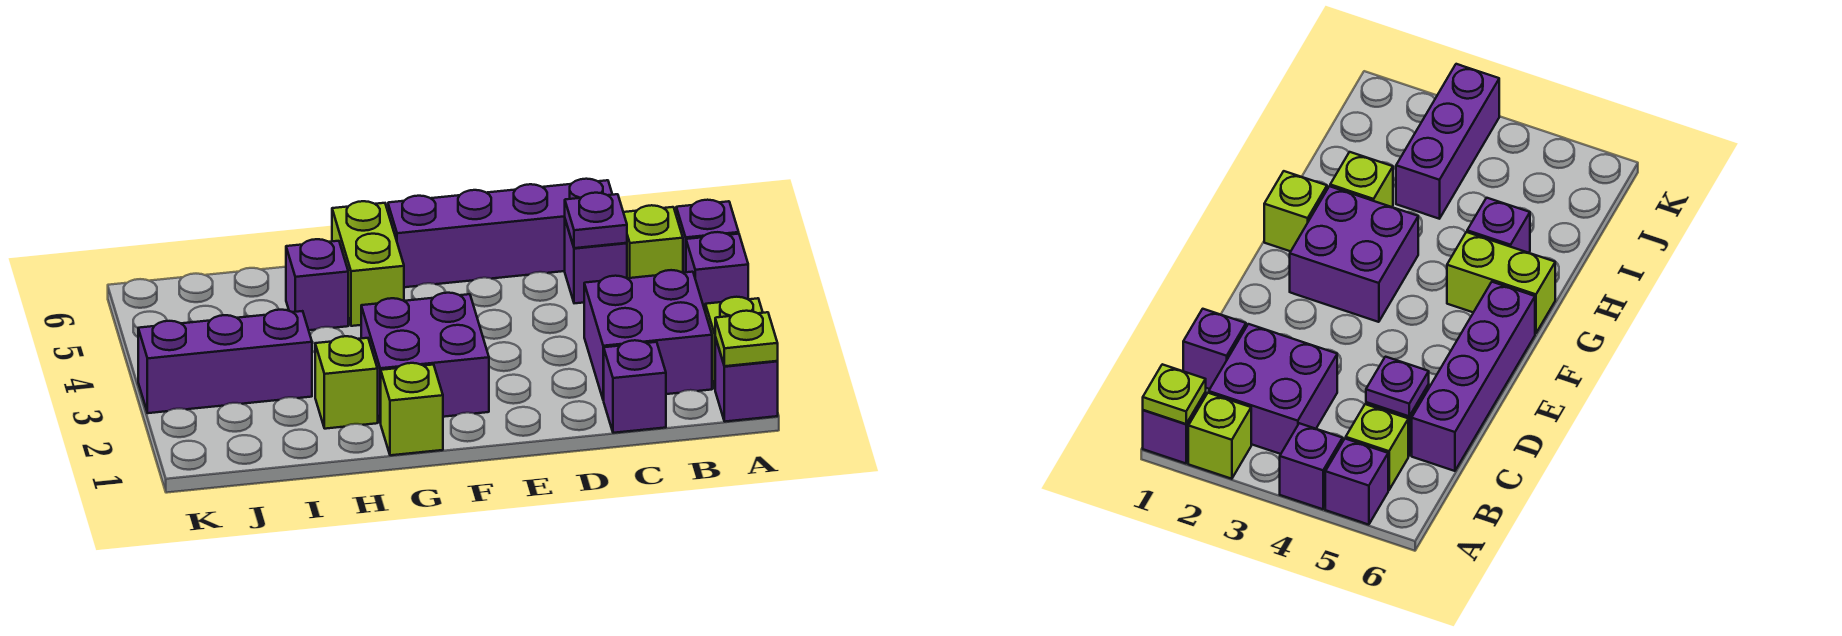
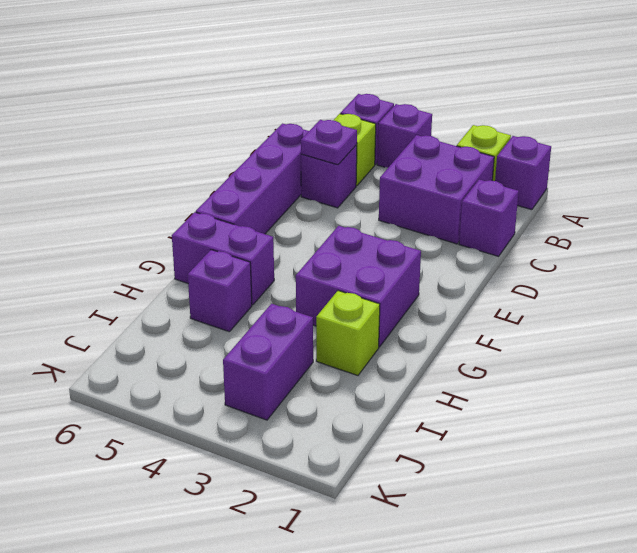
lime plate A1 level 2 -> none
lime brick G1 level 1 -> none
lime brick G5:G6 level 1 -> purple brick G5:G6 level 1
purple brick I3:K3 level 1 -> purple brick I3:J3 level 1

